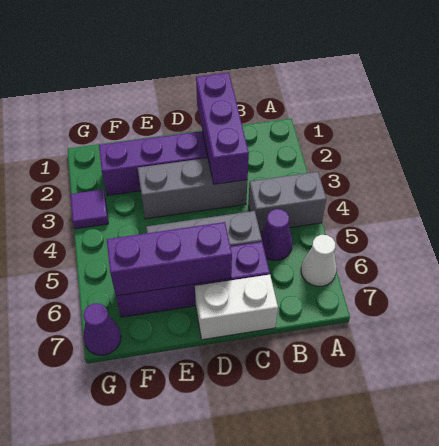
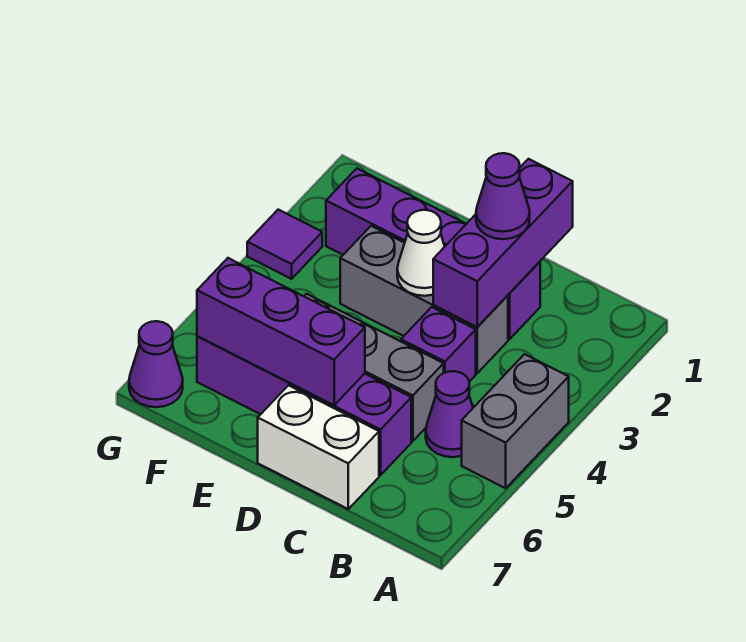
grey brick A4:B4 level 1 -> grey brick A4:A5 level 1
white cone A6 level 1 -> white cone D3 level 2
none -> purple cone C2 level 3
none -> purple brick C4 level 1

